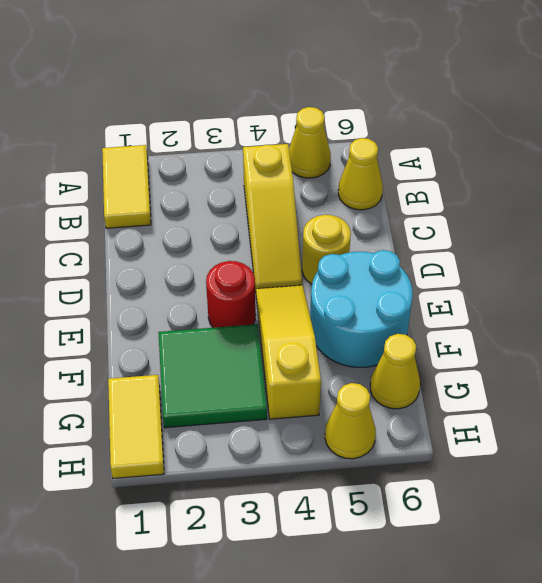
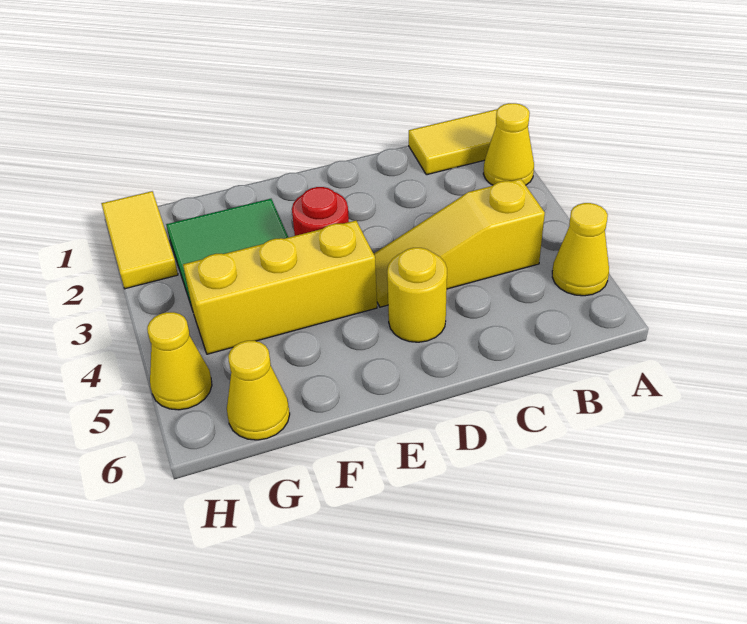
yellow cone B6 level 1 -> yellow cone A2 level 1
yellow slope E4:G4 level 1 top G -> yellow brick E4:G4 level 1
cyan round brick E5:F6 level 1 -> none
yellow tile G1:H1 level 1 -> yellow tile H1:H2 level 1

